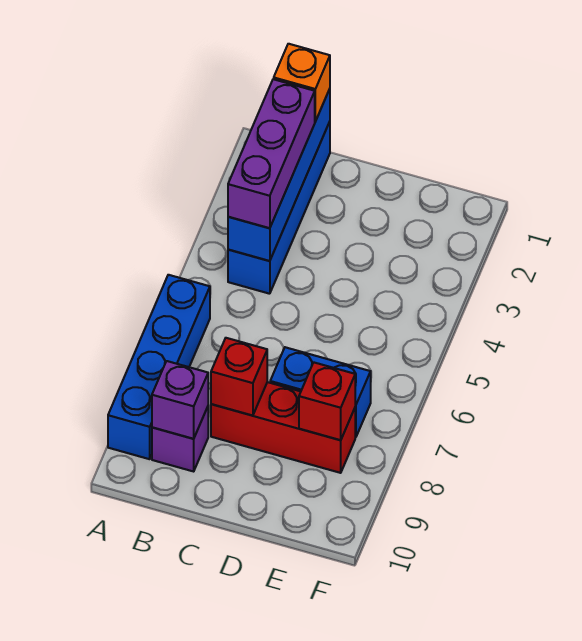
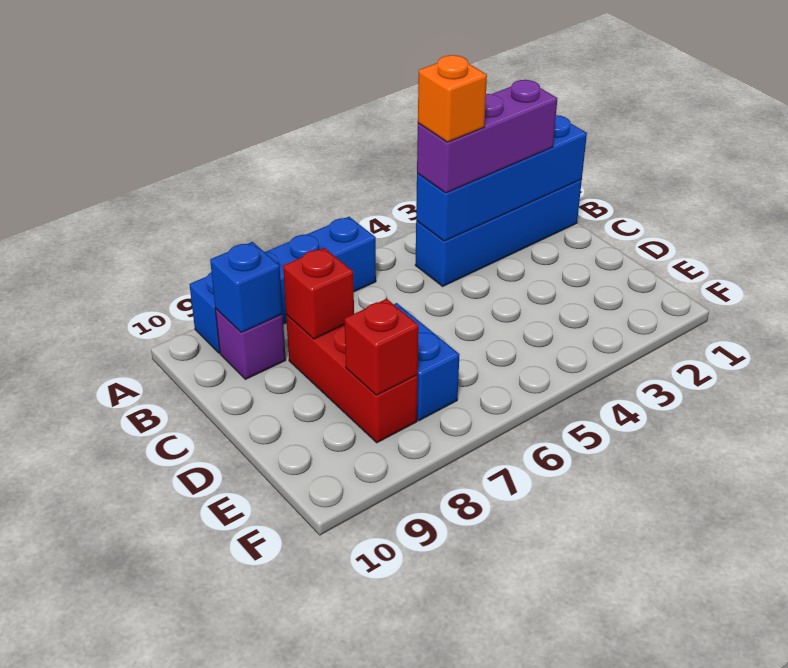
orange brick B1 level 3 -> orange brick B4 level 4
purple brick B9 level 2 -> blue brick B9 level 2

